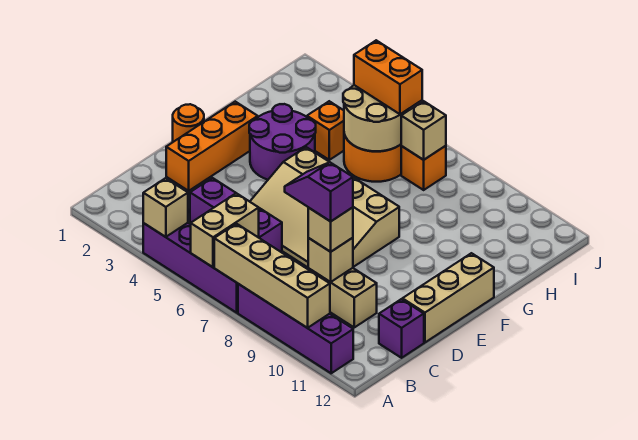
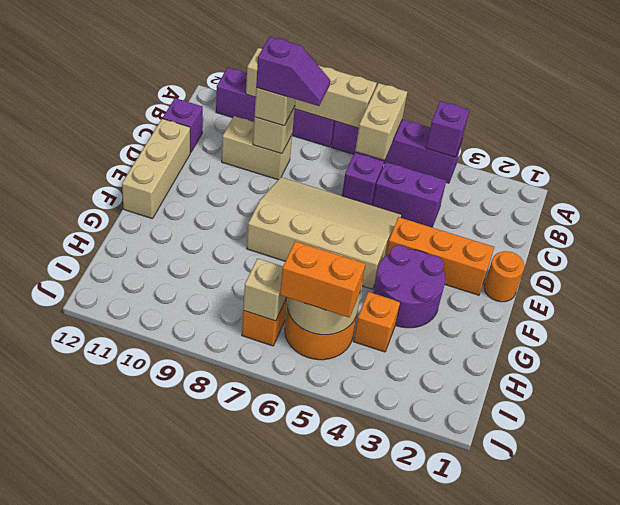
tan brick A4 level 2 -> purple brick A4 level 2
orange brick D2:F2 level 1 -> orange brick E2:E4 level 1

